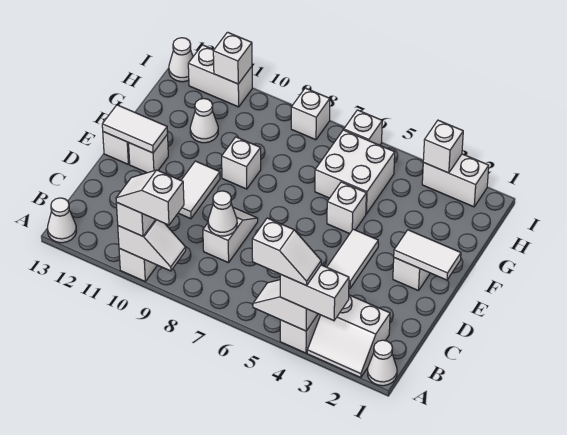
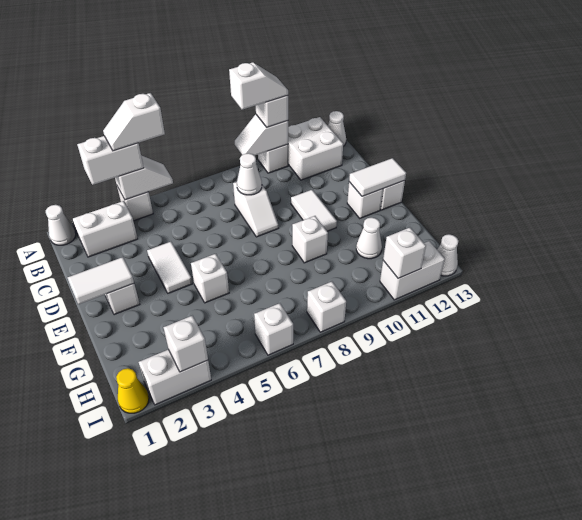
white brick G5:H6 level 1 -> white brick A11:B12 level 1
none -> yellow cone I1 level 1

